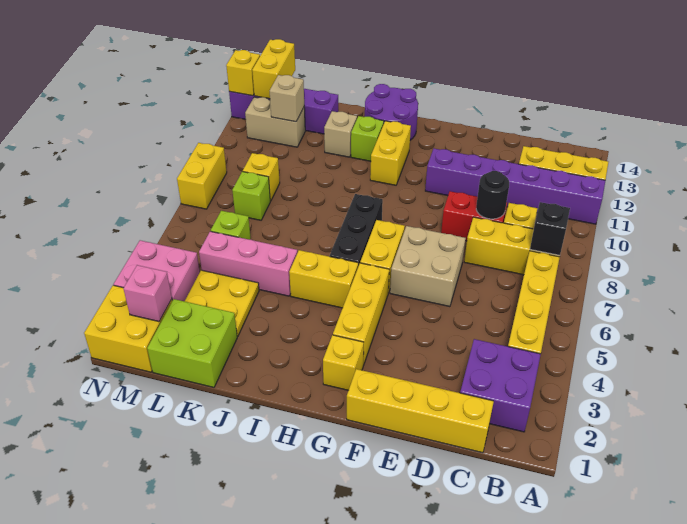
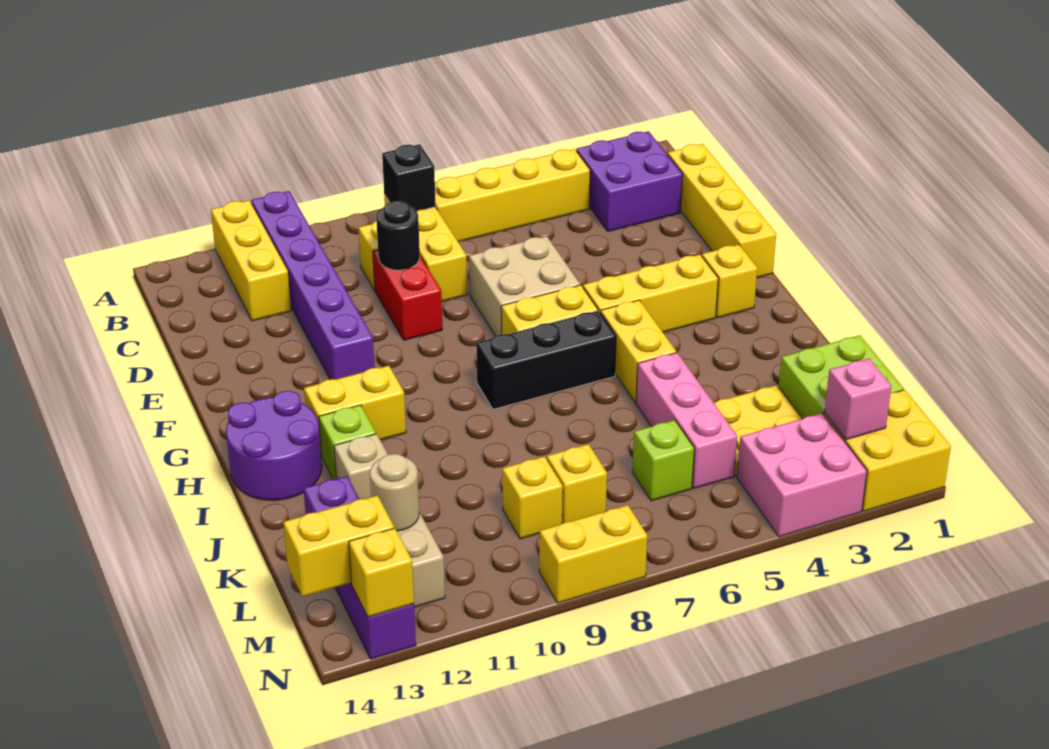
lime brick L8 level 1 -> yellow brick L8 level 1
tan brick L12 level 2 -> tan round brick L12 level 2

